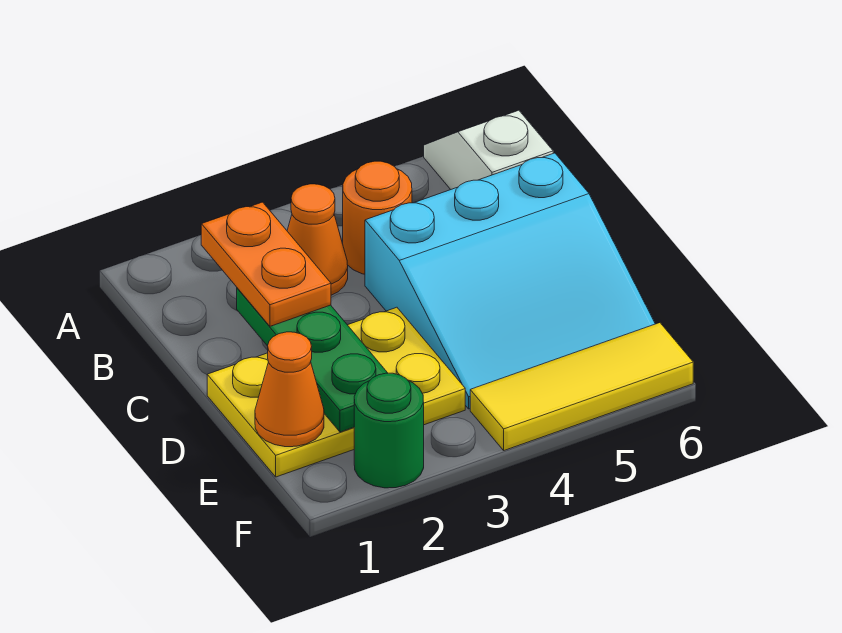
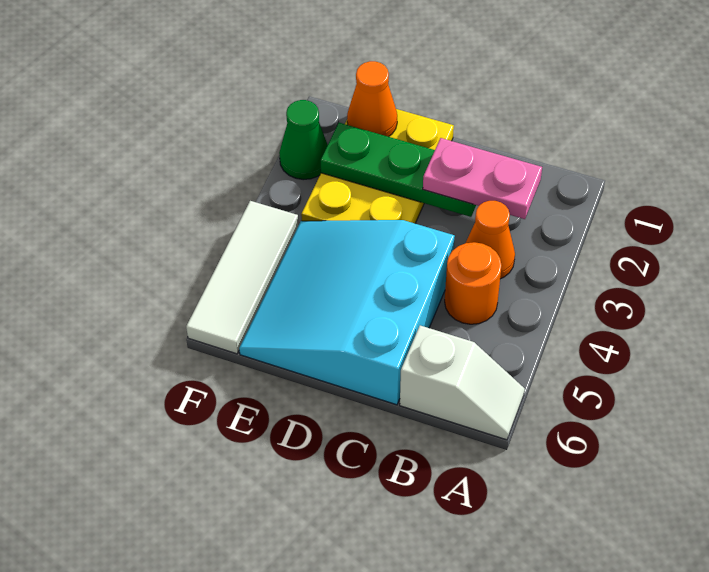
orange plate B2:C2 level 3 -> pink plate B2:C2 level 3
green round brick F2 level 1 -> green cone F2 level 1
yellow tile F4:F6 level 1 -> white tile F4:F6 level 1

